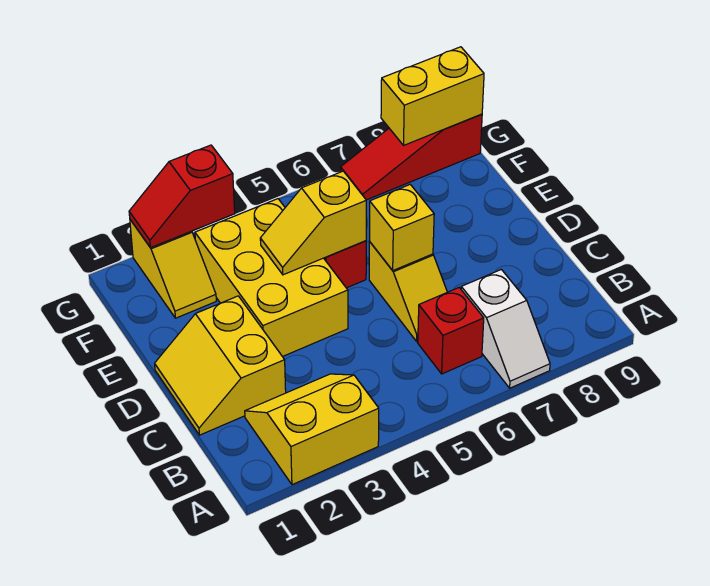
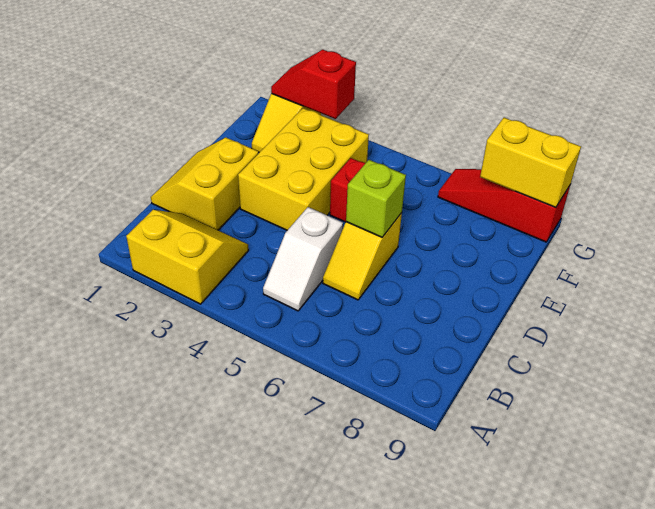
white slope A7:B7 level 1 top B -> white slope B5:C5 level 1 top C
red brick B6 level 1 -> none
yellow brick D6 level 2 -> lime brick D6 level 2
yellow slope E4:E5 level 2 top 5 -> none

